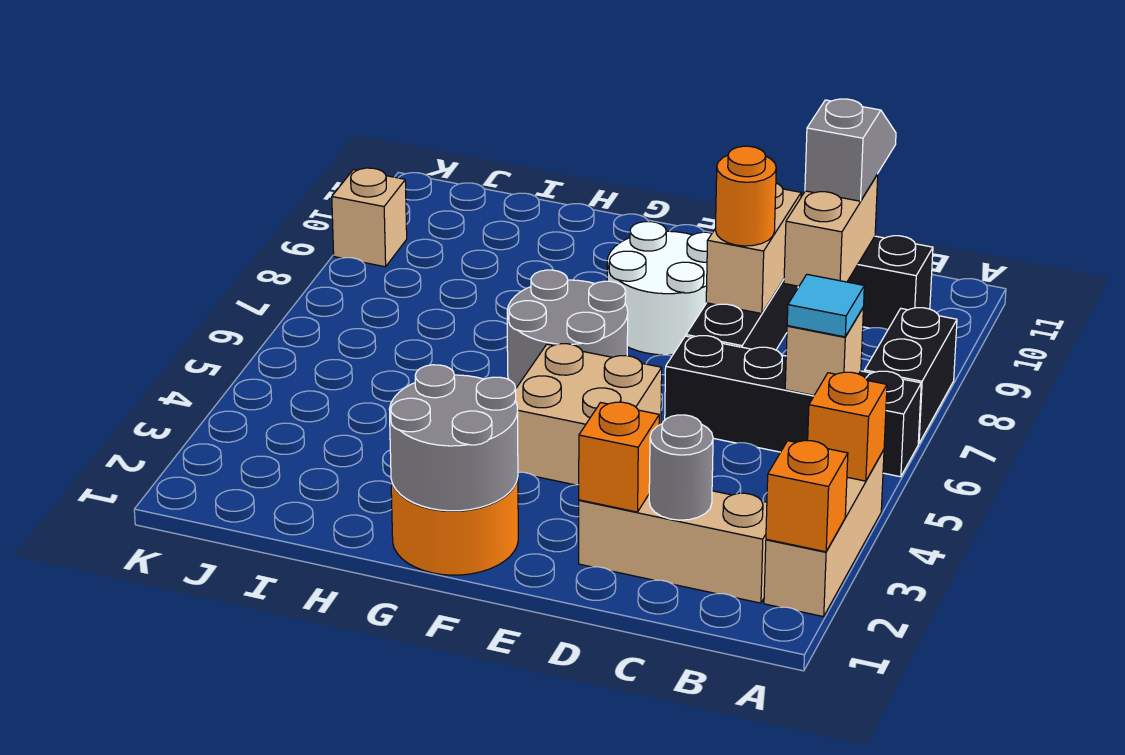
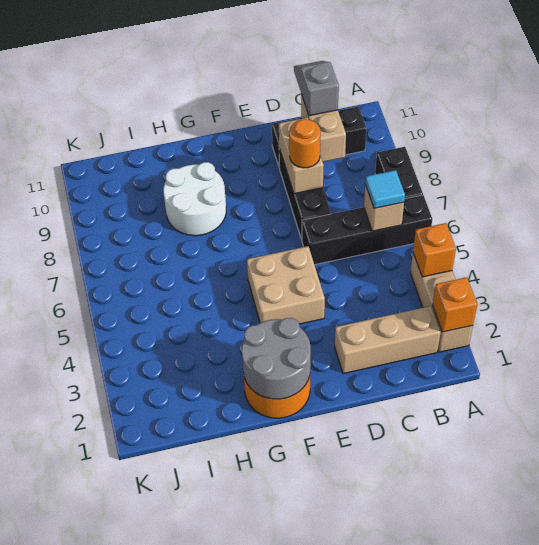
grey round brick C2 level 2 -> none
orange brick D2 level 2 -> none
white round brick E8:F9 level 1 -> white round brick G8:H9 level 1
grey round brick F6:G7 level 1 -> none
tan brick K9 level 1 -> none

